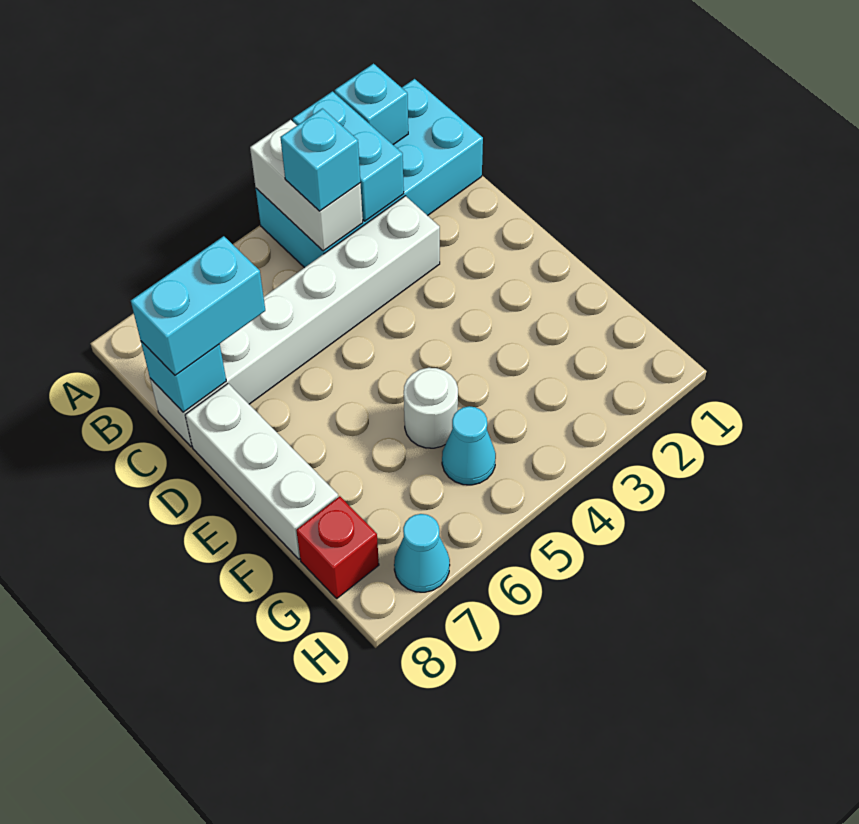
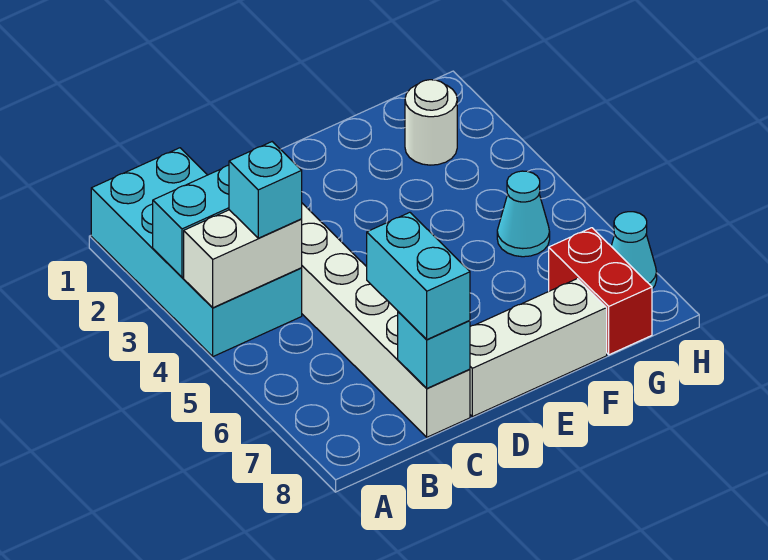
cyan brick A2 level 2 -> none
white round brick F5 level 1 -> white round brick G2 level 1
red brick G8 level 1 -> red brick G7:G8 level 1

